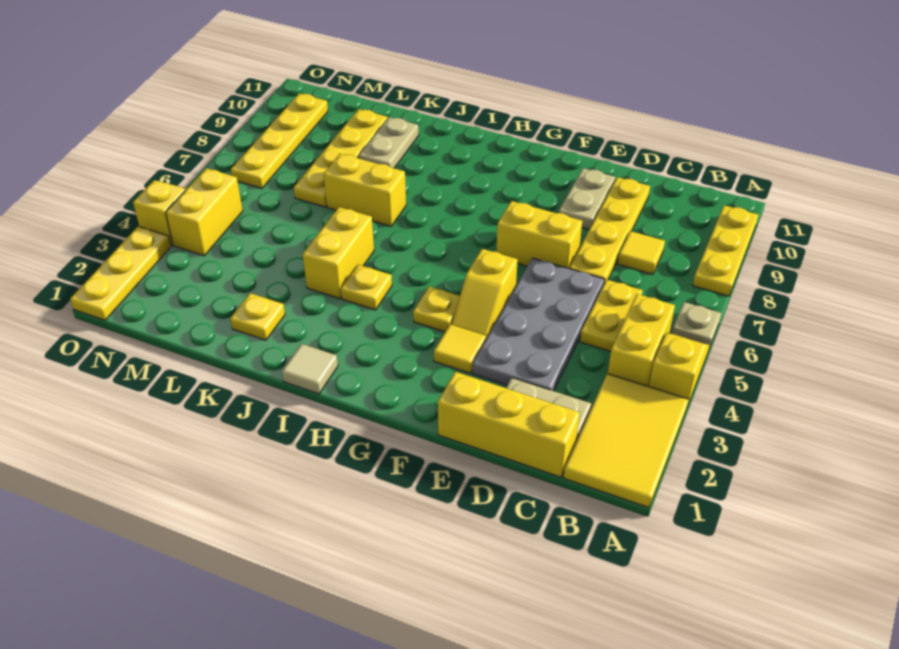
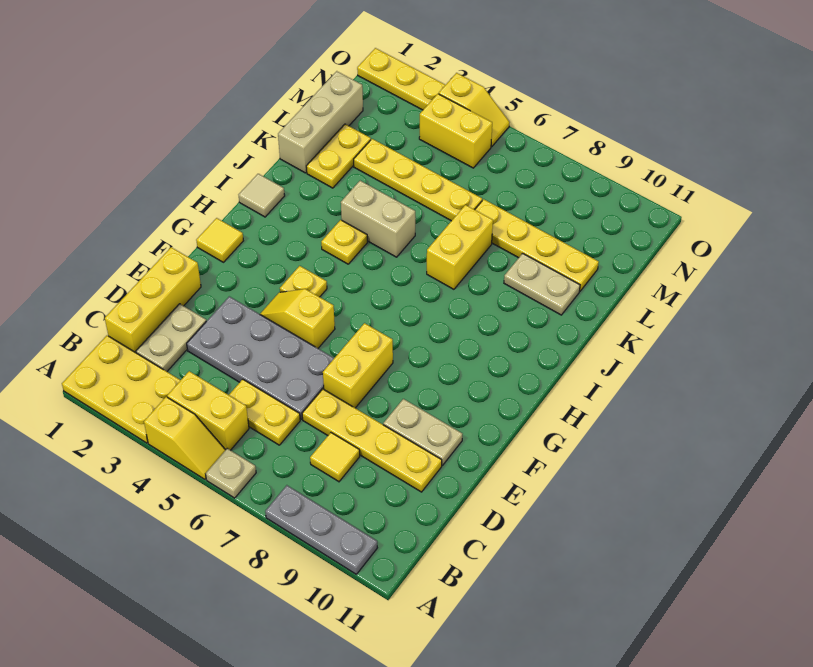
yellow tile A1:B3 level 1 -> yellow plate A1:B3 level 1
yellow plate A8:A10 level 1 -> grey plate A8:A10 level 1
yellow tile F3 level 1 -> yellow tile G1 level 1
yellow brick J4:J5 level 1 -> tan brick J4:J5 level 1
none -> tan brick K1:M1 level 1
yellow plate K2 level 1 -> yellow plate K2:L2 level 1
yellow plate N7:N10 level 1 -> yellow plate L3:L6 level 1

